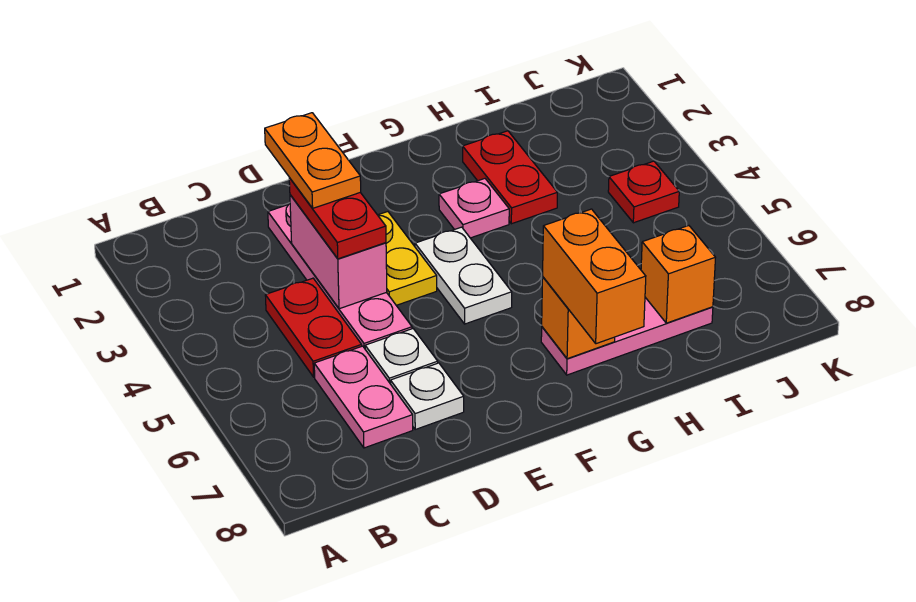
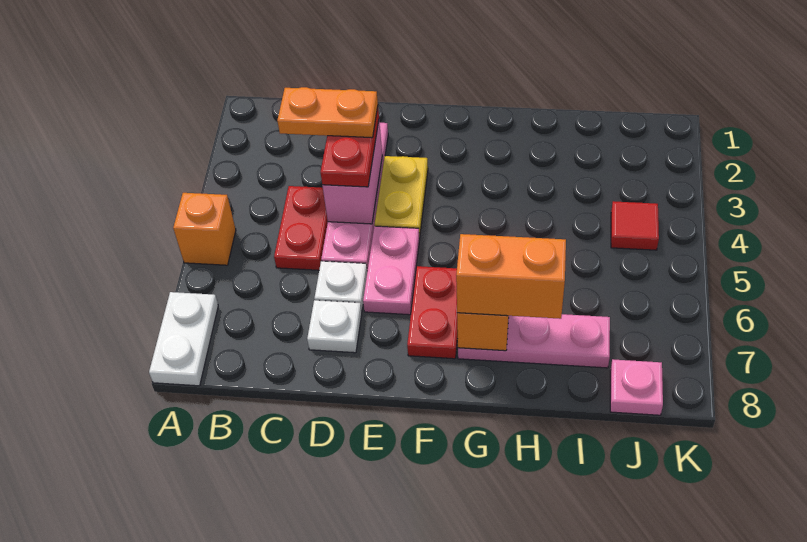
pink plate C6:C7 level 1 -> pink plate E5:E6 level 1
orange plate D2:D3 level 4 -> orange plate C3:D3 level 4
white plate F4:F5 level 1 -> white plate A7:A8 level 1
pink plate G3 level 1 -> pink plate J8 level 1
orange brick G7:G8 level 3 -> orange brick G7:H7 level 3
red plate H2:H3 level 1 -> red plate F6:F7 level 1
orange brick I7 level 2 -> orange brick A5 level 1
red plate J4 level 1 -> red tile J4 level 1

